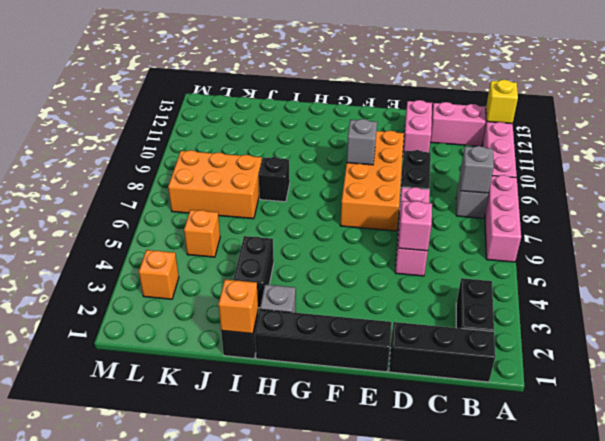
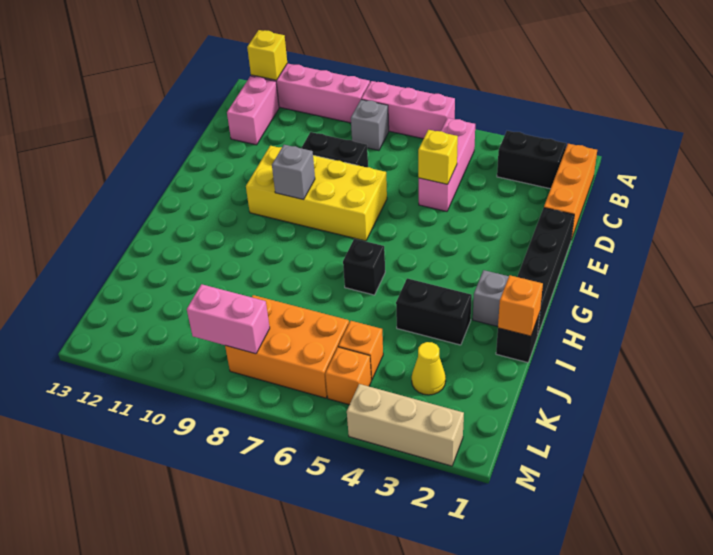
black brick B1:D1 level 1 -> orange brick B1:D1 level 1
grey brick B8 level 2 -> none
pink brick D5:D7 level 1 -> pink brick B5:D5 level 1
pink brick D5 level 2 -> yellow brick D5 level 2
pink brick D11:D12 level 1 -> pink brick L8:L9 level 2
orange brick E7:F10 level 1 -> yellow brick E7:F10 level 1
black brick I8 level 1 -> black brick H6 level 1
orange brick J7:L8 level 1 -> orange brick K6:L8 level 1
none -> yellow cone K3 level 1
orange brick L3 level 1 -> orange brick L5 level 1
none -> tan brick M2:M4 level 1

